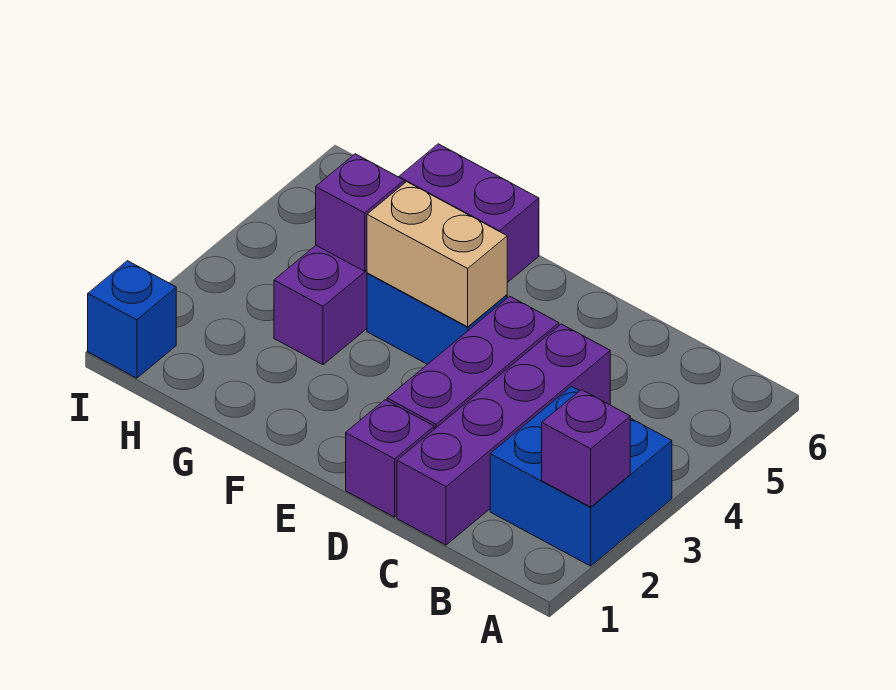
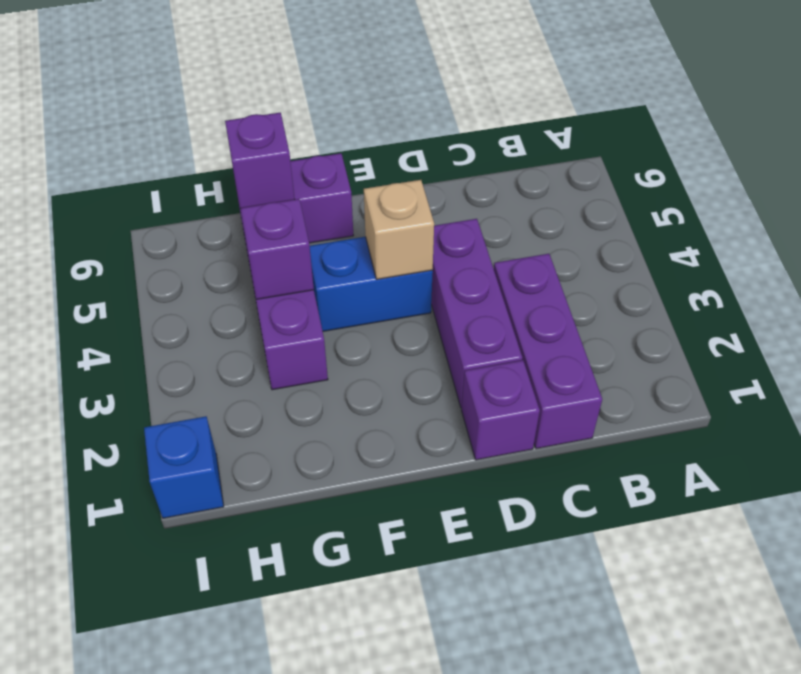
blue brick A2:B3 level 1 -> none
purple brick A2 level 2 -> purple brick G6 level 2
purple brick C1:C4 level 1 -> purple brick C1:C3 level 1
tan brick E4:F4 level 2 -> tan brick E4 level 2

